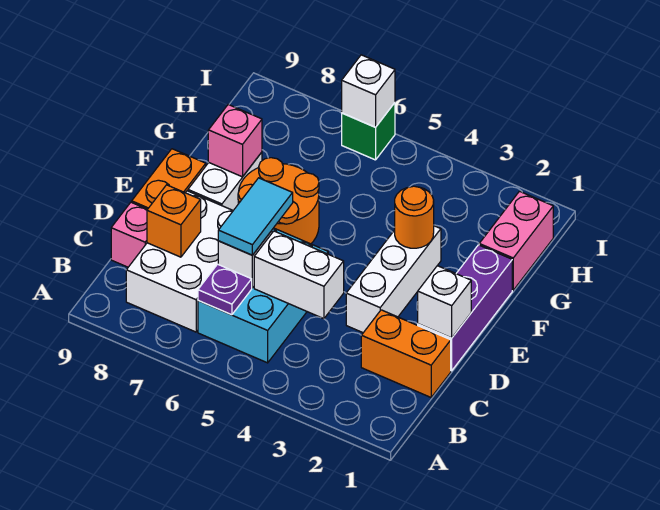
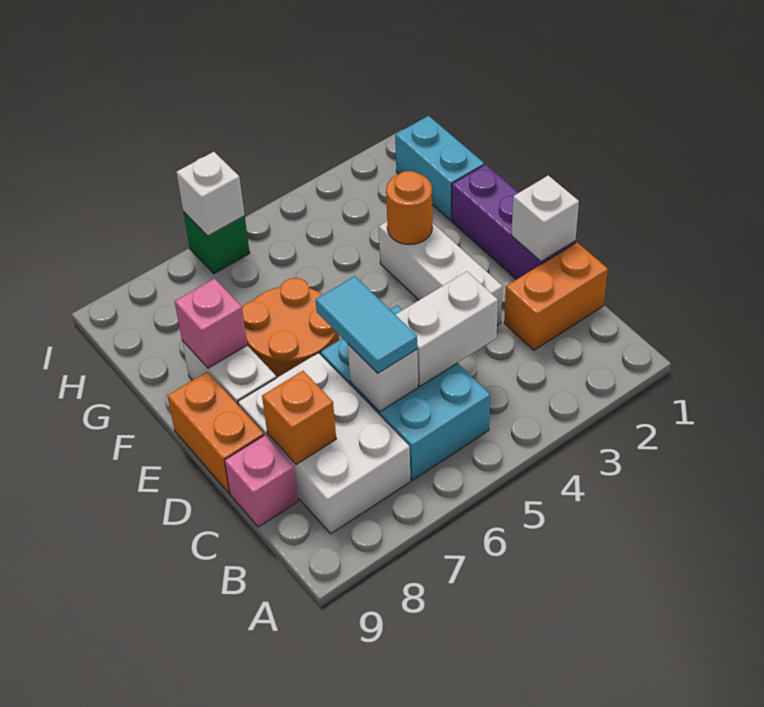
purple plate B6 level 2 -> none
pink brick G1:H1 level 1 -> cyan brick G1:H1 level 1

